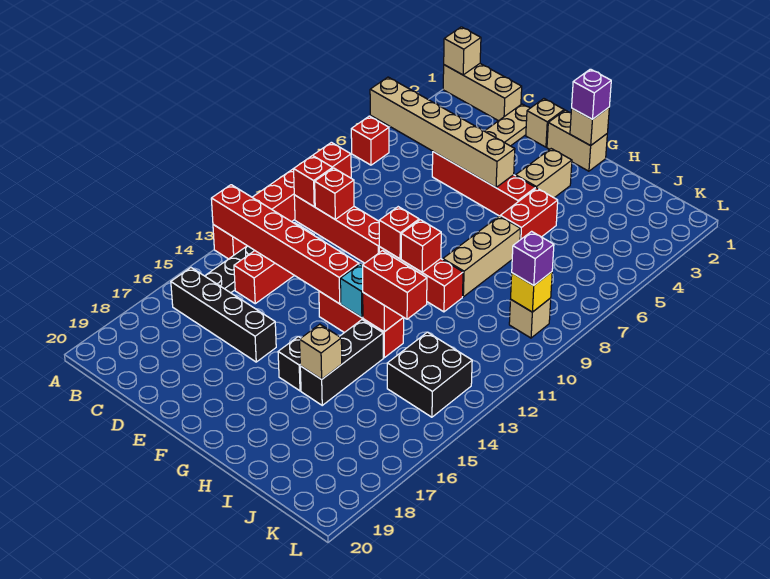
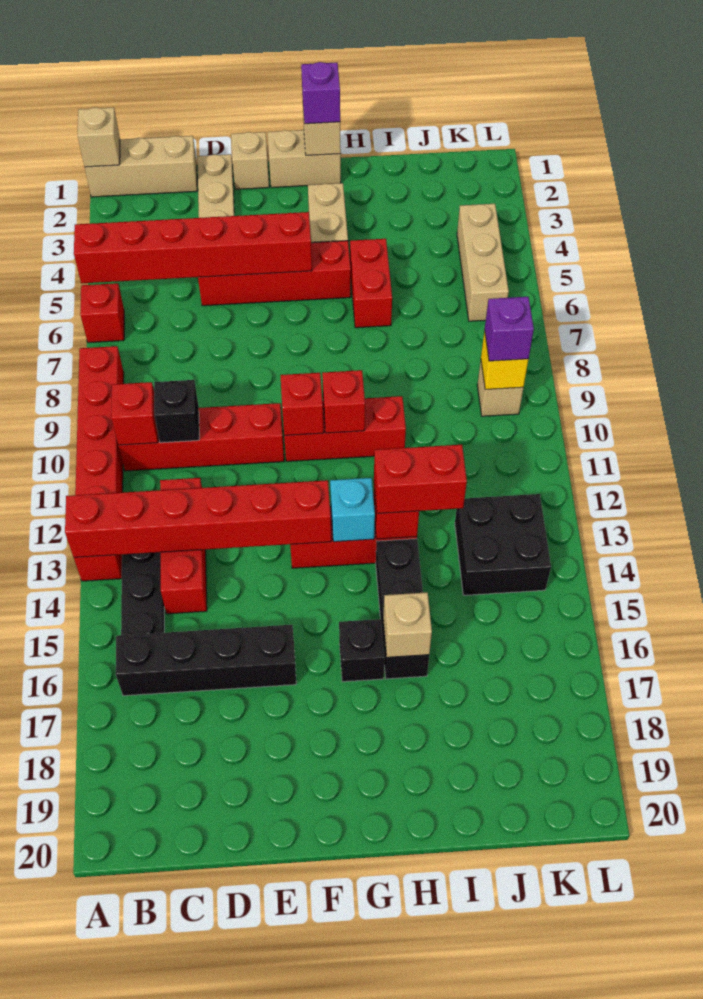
tan brick A5:F5 level 2 -> red brick A5:F5 level 2
red brick C10 level 2 -> black brick C10 level 2
tan brick H7:H9 level 1 -> tan brick K4:K6 level 1

